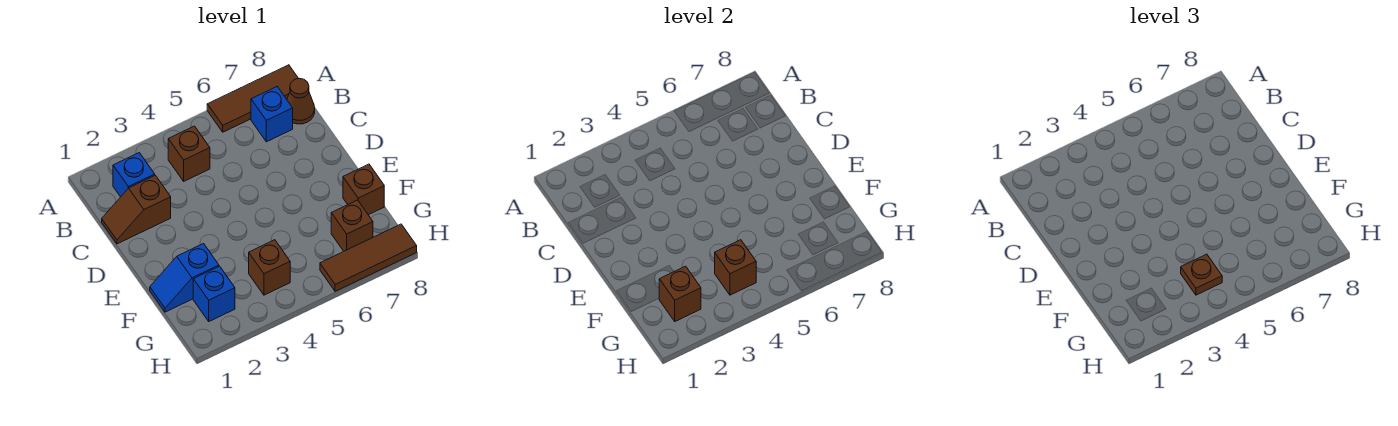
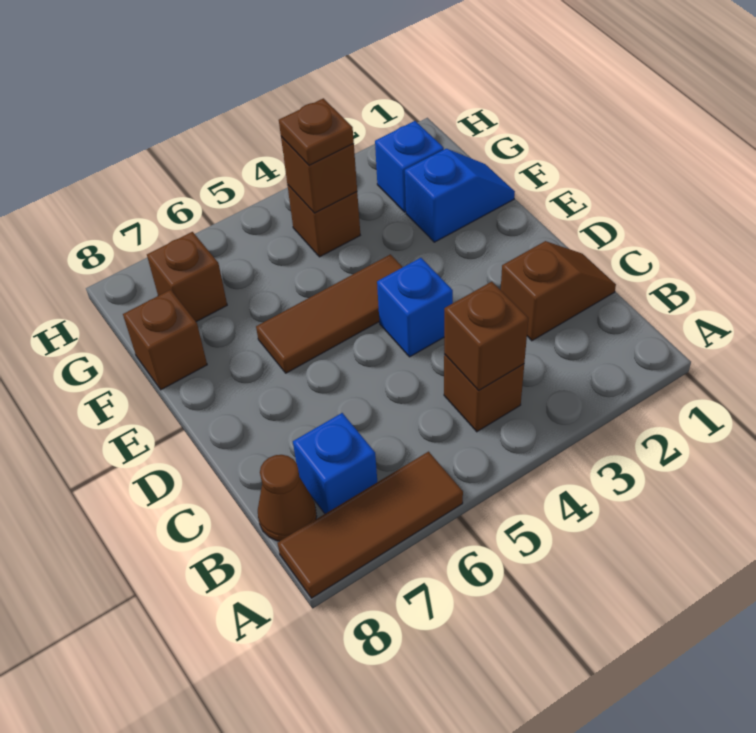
blue brick B2 level 1 -> blue brick D4 level 1
brown brick G2 level 2 -> brown brick B4 level 2
brown tile H6:H8 level 1 -> brown tile E4:E6 level 1

